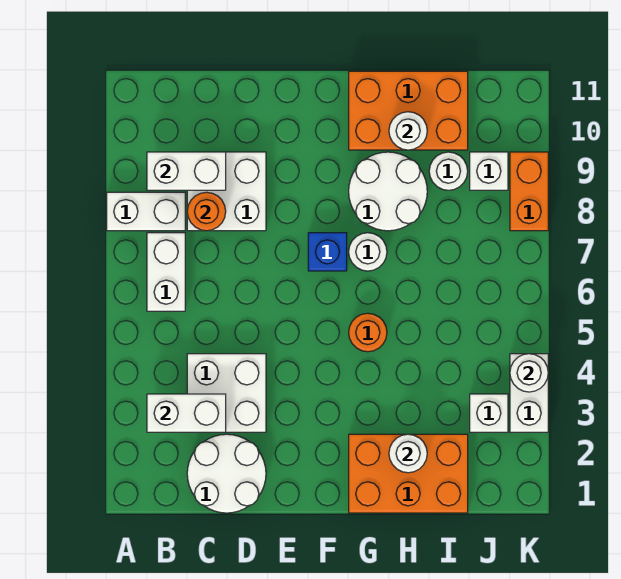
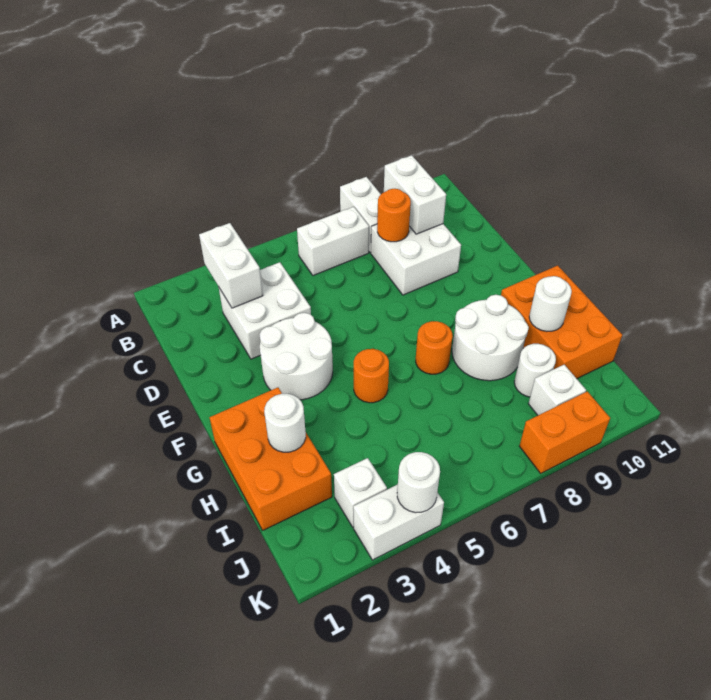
white round brick C1:D2 level 1 -> white round brick E3:F4 level 1
blue brick F7 level 1 -> none
white round brick G7 level 1 -> orange round brick G7 level 1

